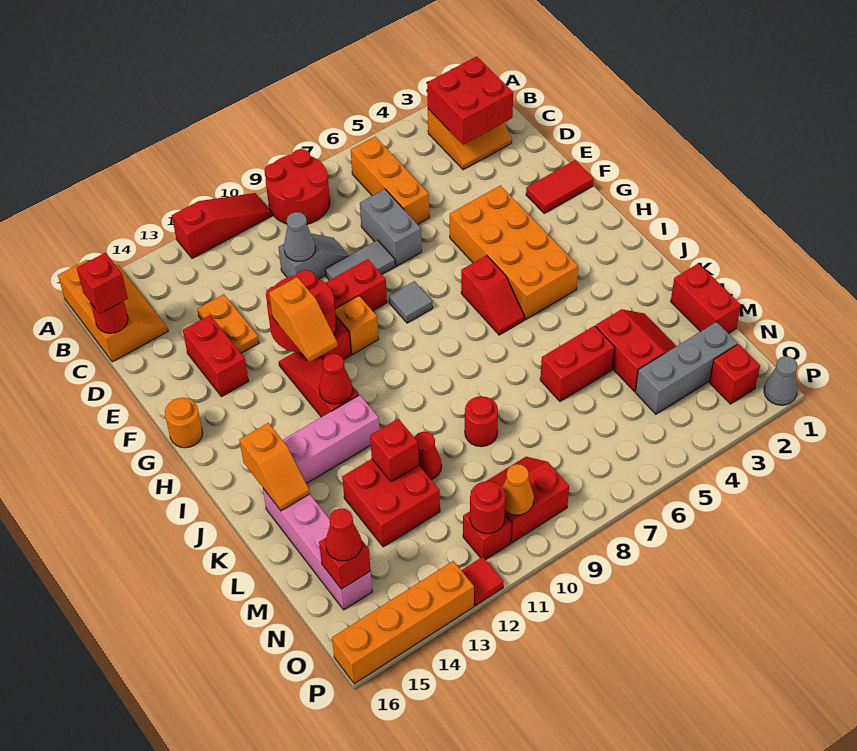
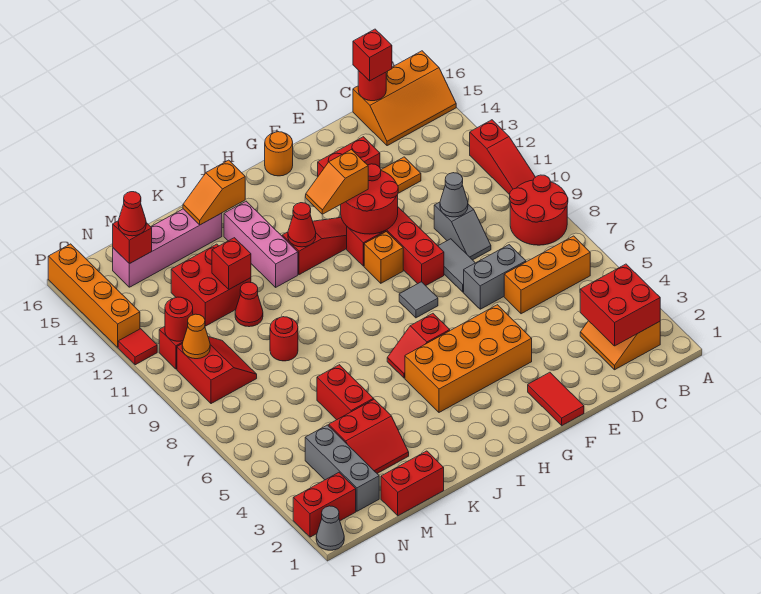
red brick O2 level 1 -> red brick O2:P2 level 1

